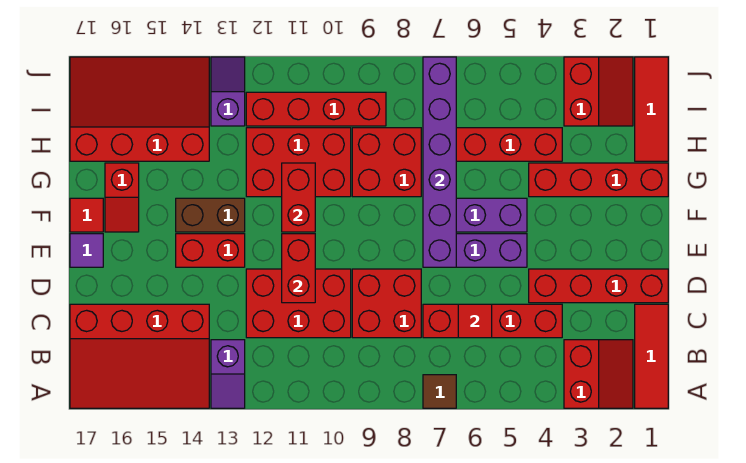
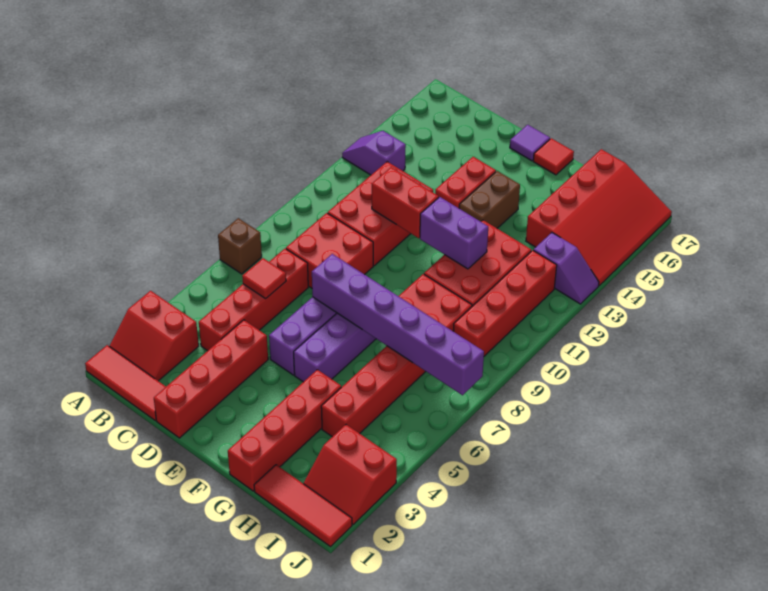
brown tile A7 level 1 -> brown brick A7 level 1
red slope A14:C17 level 1 top C -> none
red brick F11:G11 level 2 -> purple brick F11:G11 level 2
red slope F16:G16 level 1 top G -> none

